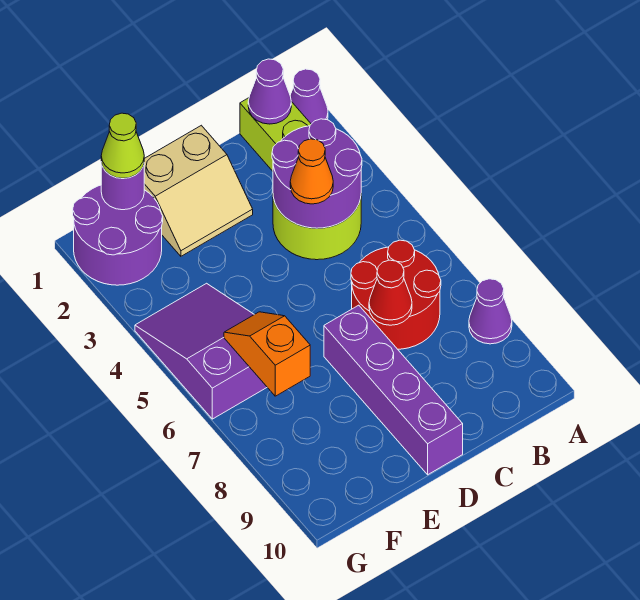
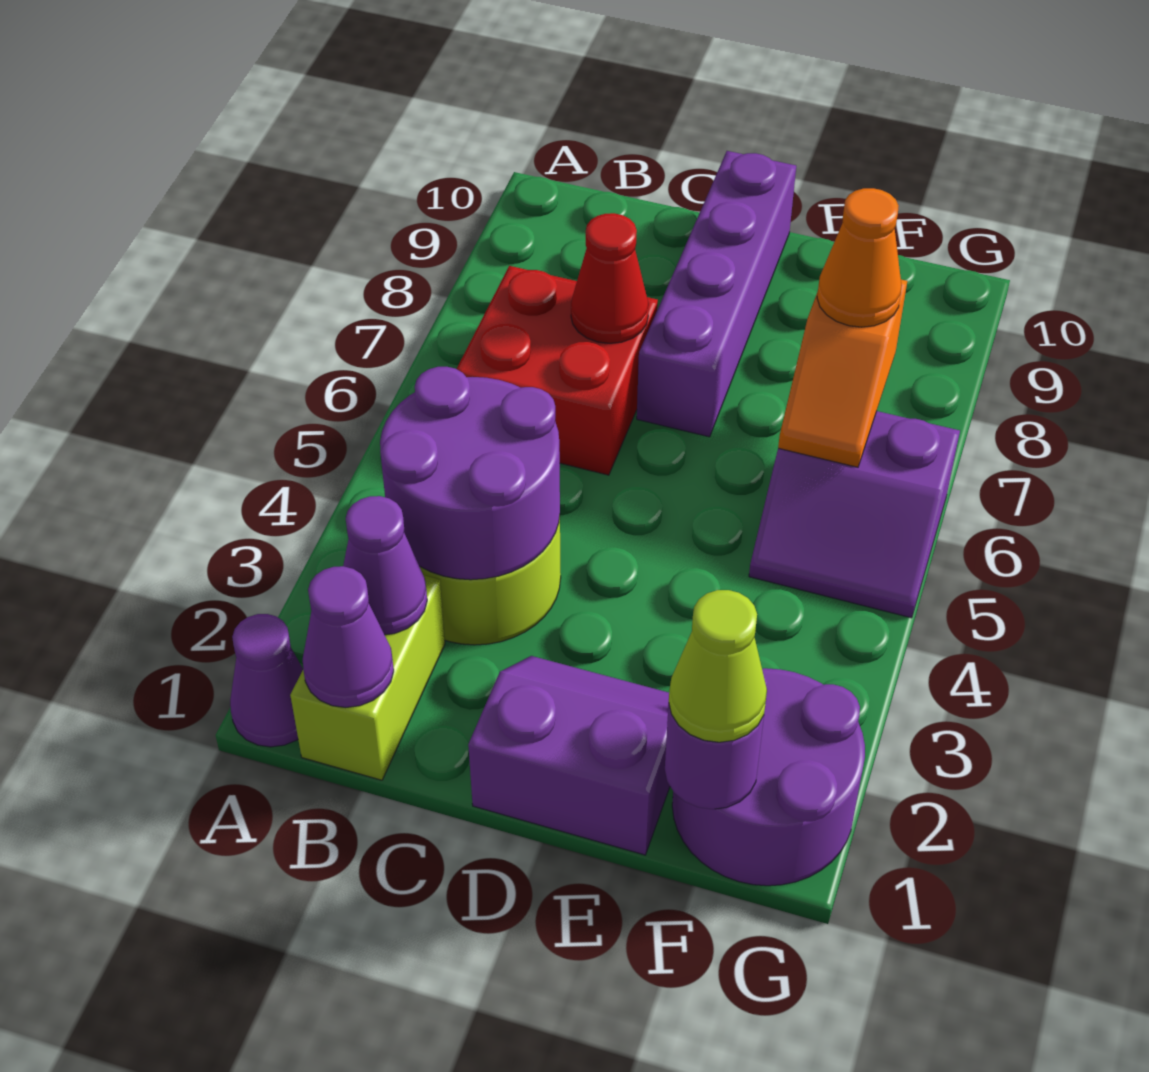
purple cone A8 level 1 -> purple cone B2 level 2
red round brick B6:C7 level 1 -> red brick B6:C7 level 1
orange cone C4 level 3 -> orange cone F7 level 3
tan slope D1:E2 level 1 top 1 -> purple slope D1:E2 level 1 top 1
purple slope F4:G6 level 1 top 6 -> purple slope F5:G6 level 1 top 6

